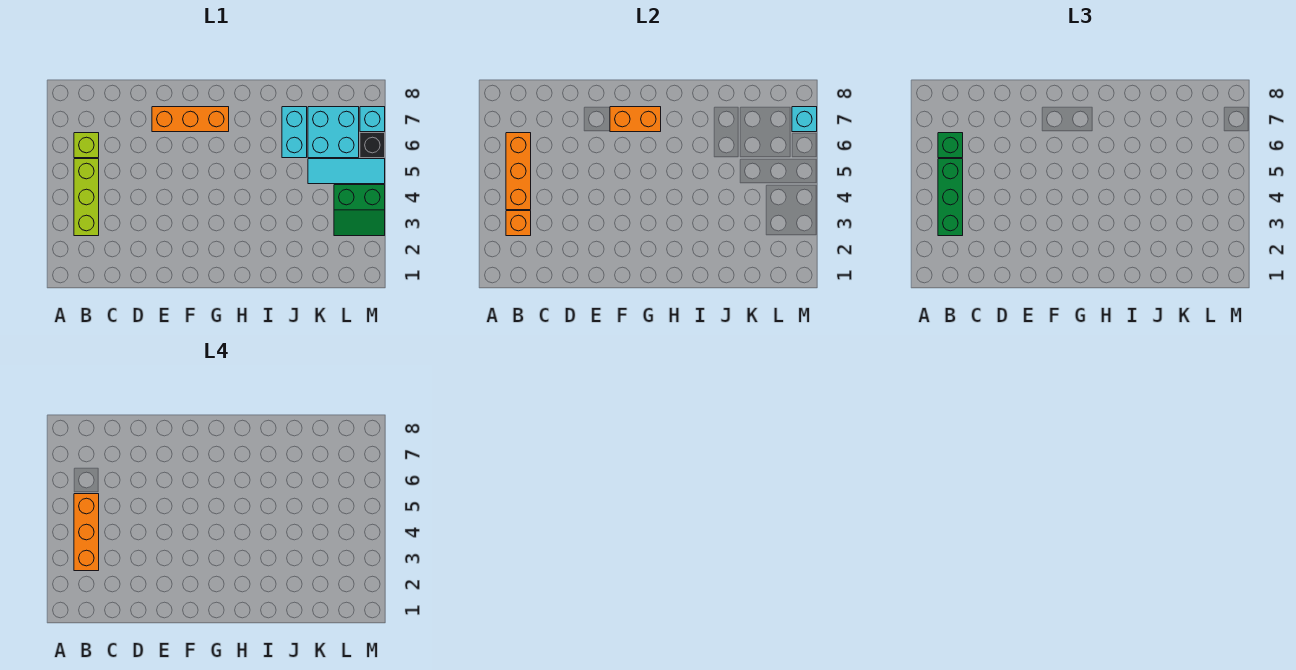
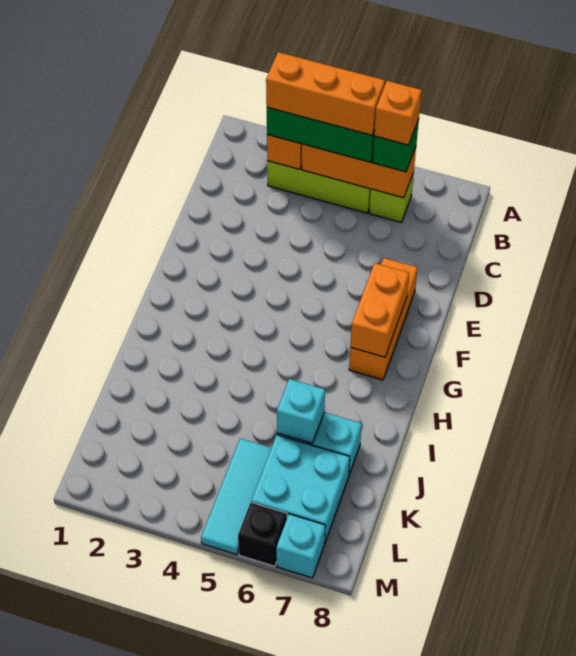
none -> orange brick B6 level 4
green slope L3:M4 level 1 top 4 -> none
cyan brick M7 level 2 -> cyan brick J6 level 2

